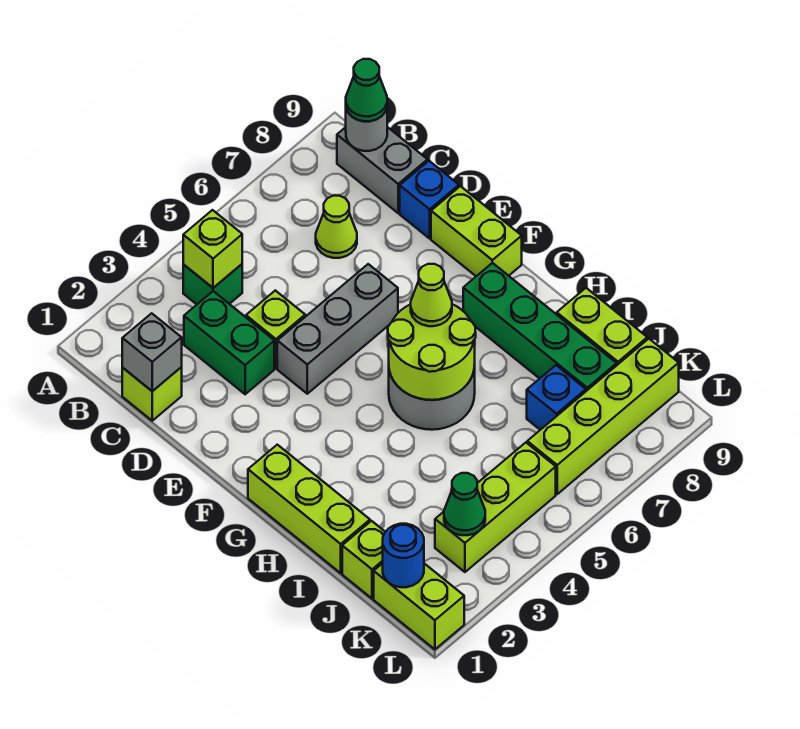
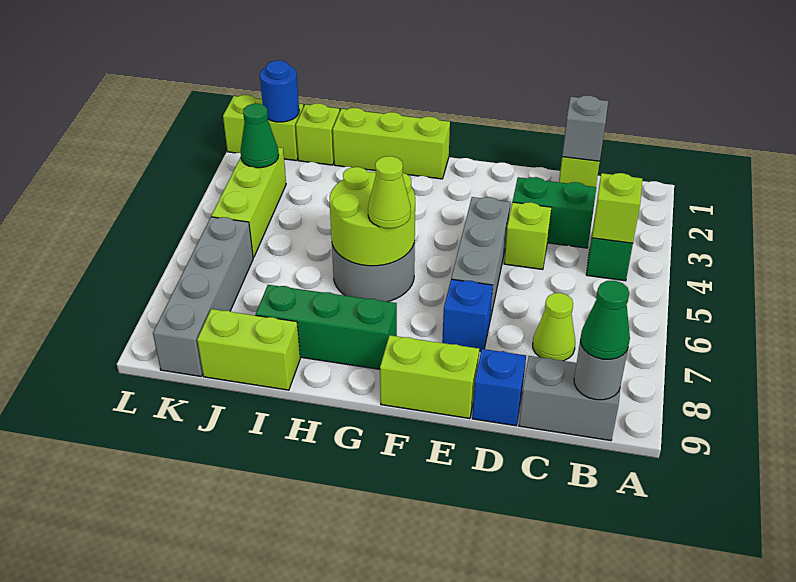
green brick G8:J8 level 1 -> green brick G8:I8 level 1
blue brick J7 level 1 -> blue brick E7 level 1
lime brick K6:K9 level 1 -> grey brick K6:K9 level 1

